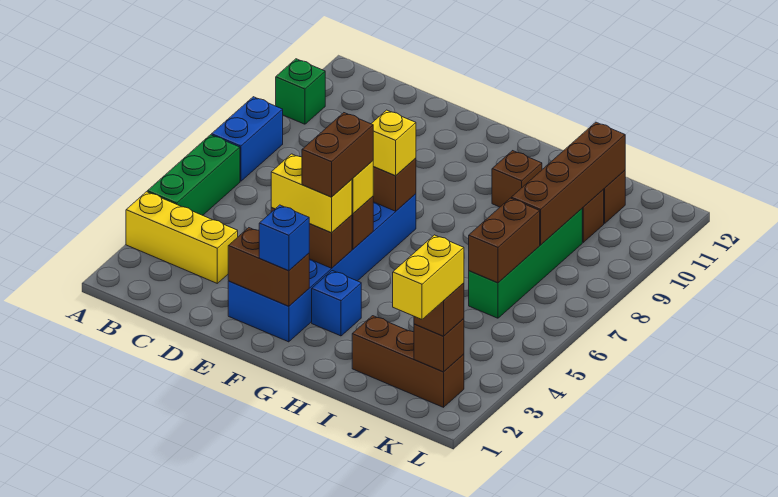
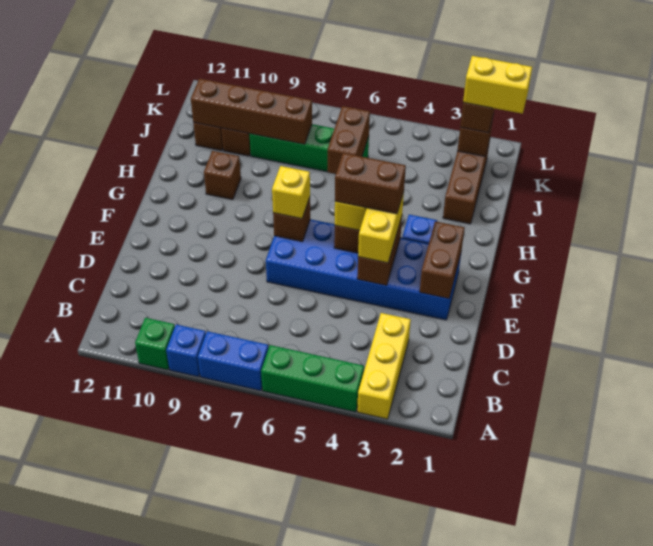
blue brick F2 level 3 -> blue brick A9 level 1
brown brick J6:J7 level 2 -> brown brick I6:J6 level 2

